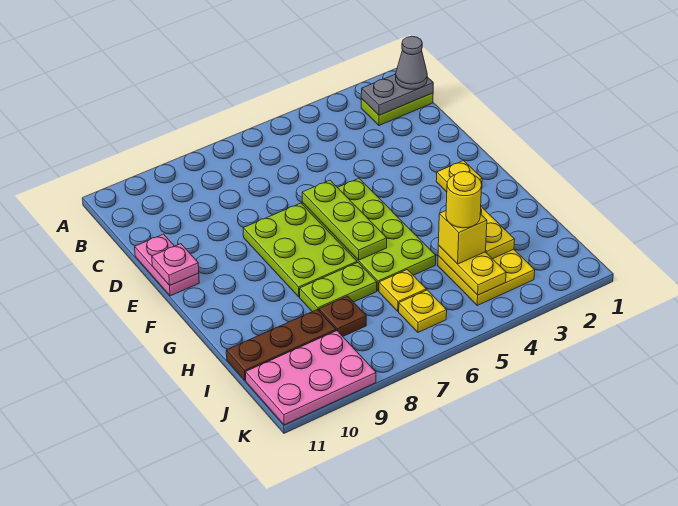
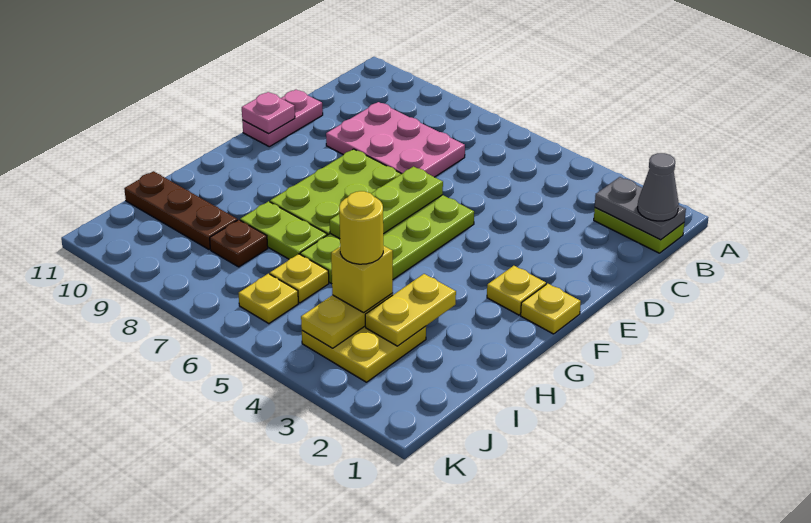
none -> yellow plate F1 level 1
pink plate J9:K11 level 1 -> pink plate C7:D9 level 1

